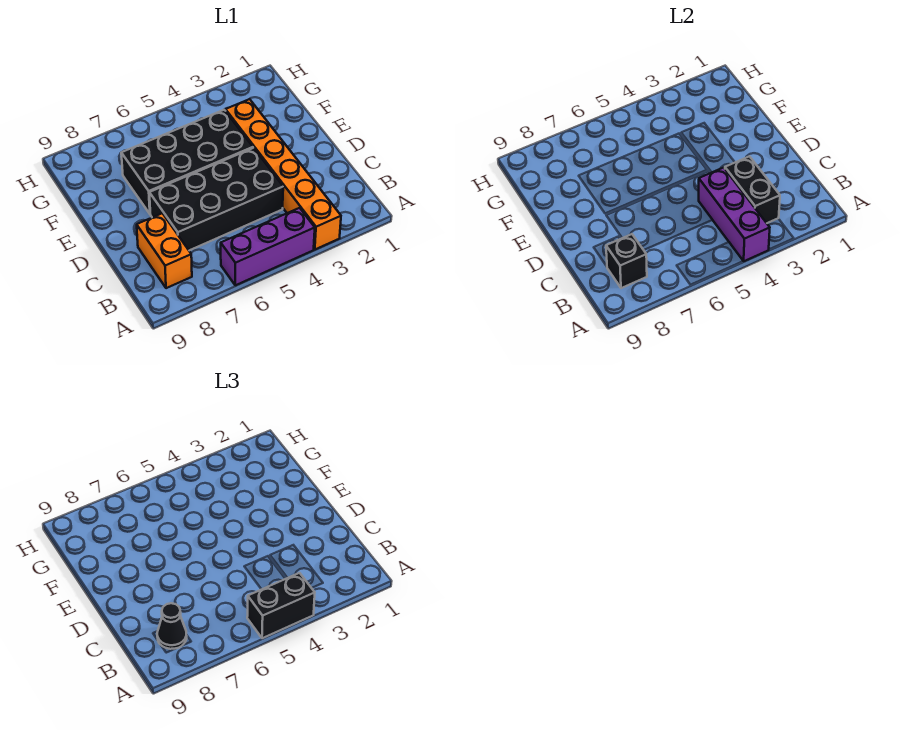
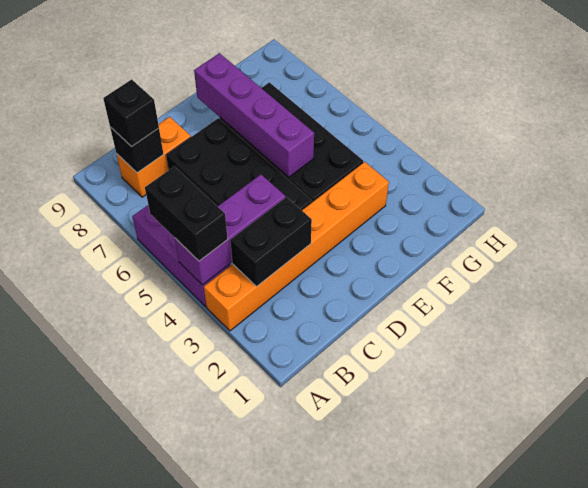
black cone B8 level 3 -> black brick B8 level 3
none -> purple brick E5:E8 level 2

